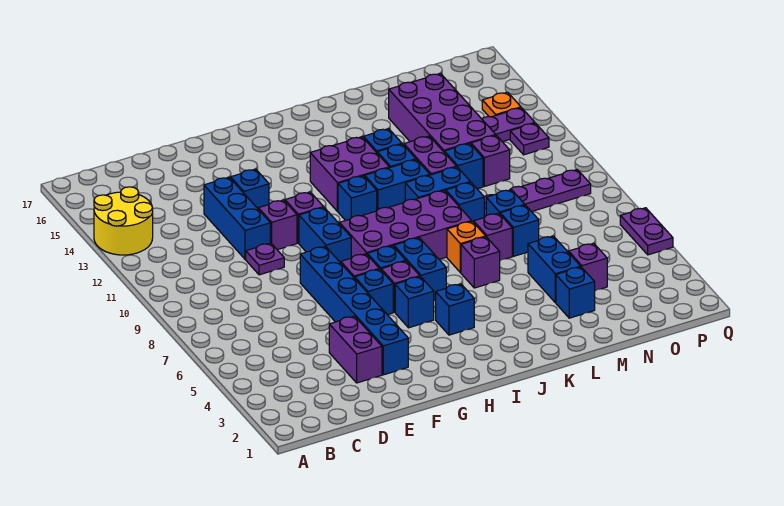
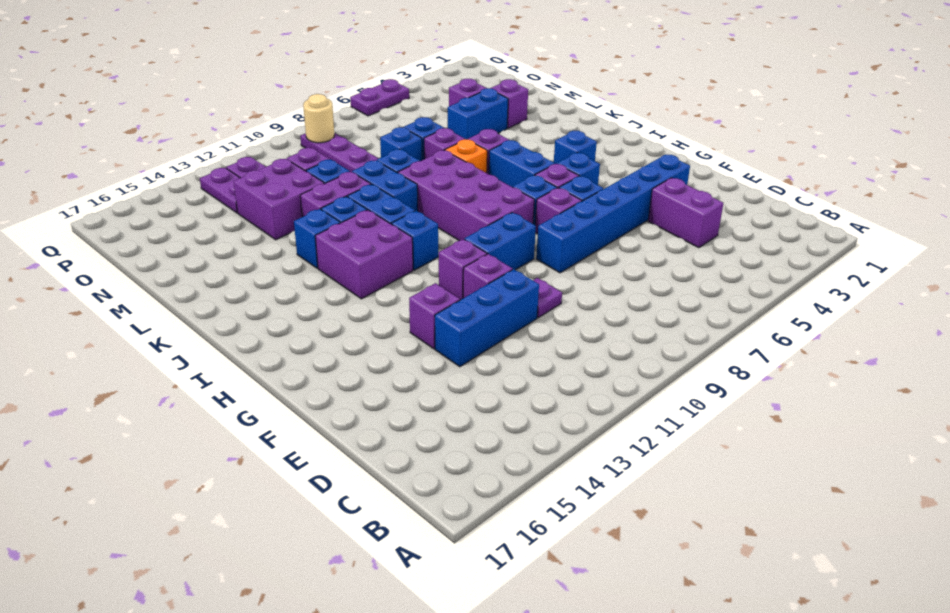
yellow round brick A13:B14 level 1 -> none
purple brick E3:E4 level 1 -> purple brick D4:E4 level 1
blue brick F13 level 1 -> purple brick F13 level 1
blue brick I6:I7 level 1 -> blue brick I6:J6 level 1
blue brick M3 level 1 -> purple brick M3 level 1
purple brick M12:N15 level 1 -> purple brick M12:N13 level 1
none -> tan round brick P9 level 2
orange plate P14 level 1 -> none

